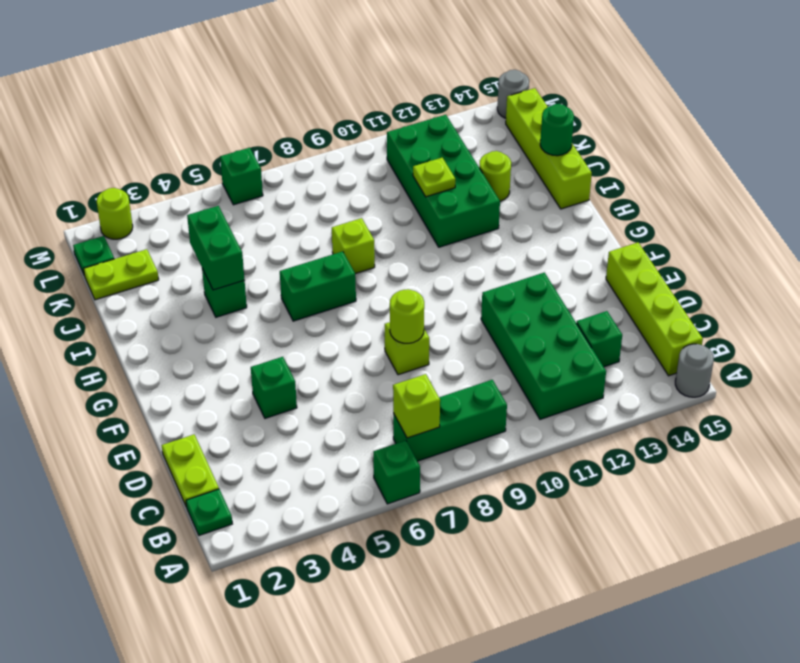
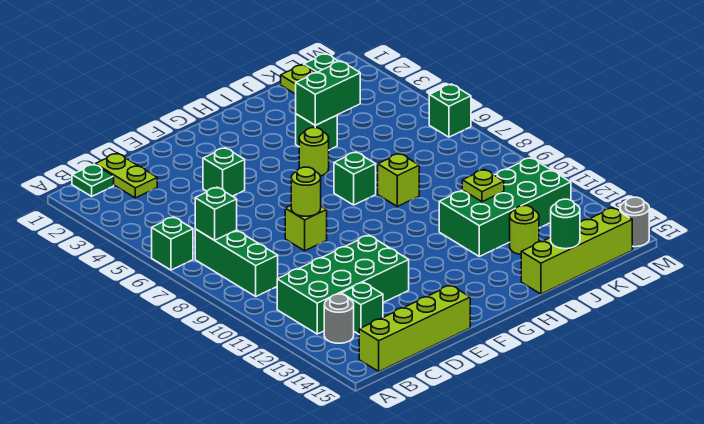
grey round brick A15 level 1 -> grey round brick B13 level 1
lime brick B7 level 2 -> green brick B7 level 2
lime plate C1:D1 level 1 -> lime plate C1:C2 level 1
green brick H6:H7 level 1 -> green brick H7 level 1
lime round brick M2 level 1 -> lime round brick H5 level 1

